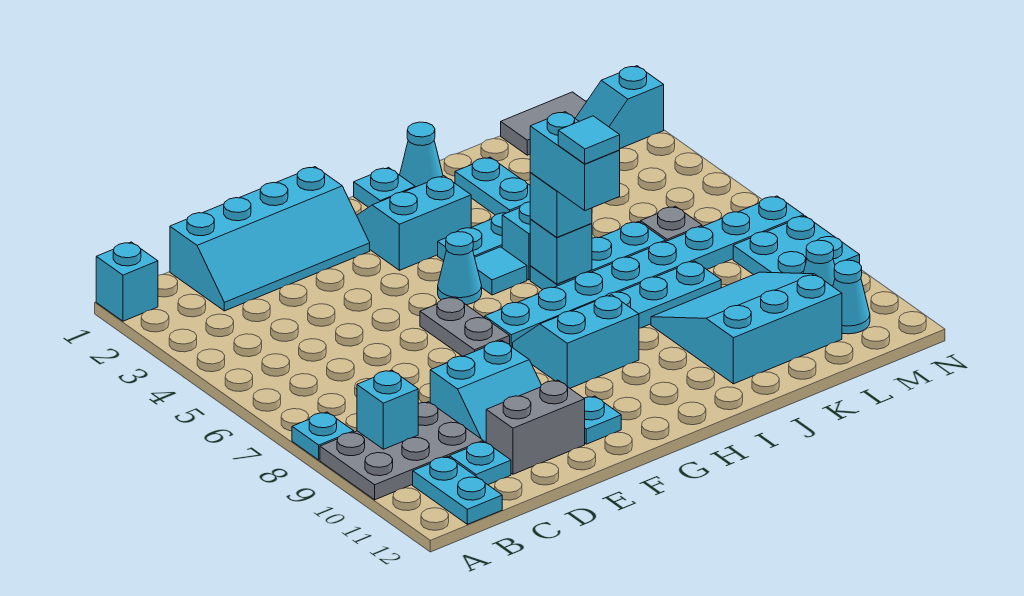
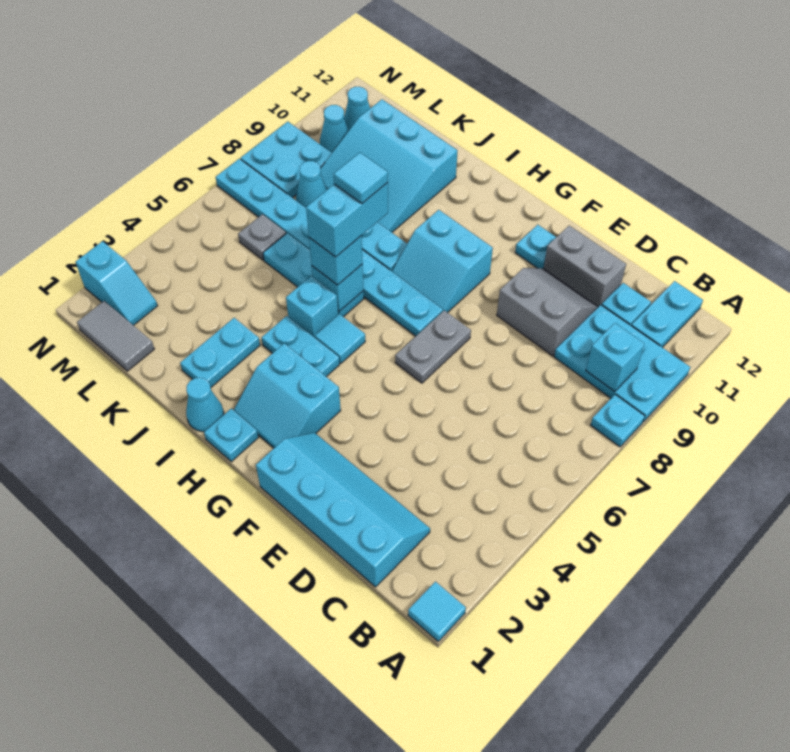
cyan brick A1 level 1 -> cyan tile A1 level 1
grey plate A9:C10 level 1 -> cyan plate A9:C10 level 1
cyan slope D9:E10 level 1 top 9 -> grey slope D9:E10 level 1 top 9
cyan cone G5 level 1 -> cyan cone L8 level 1

